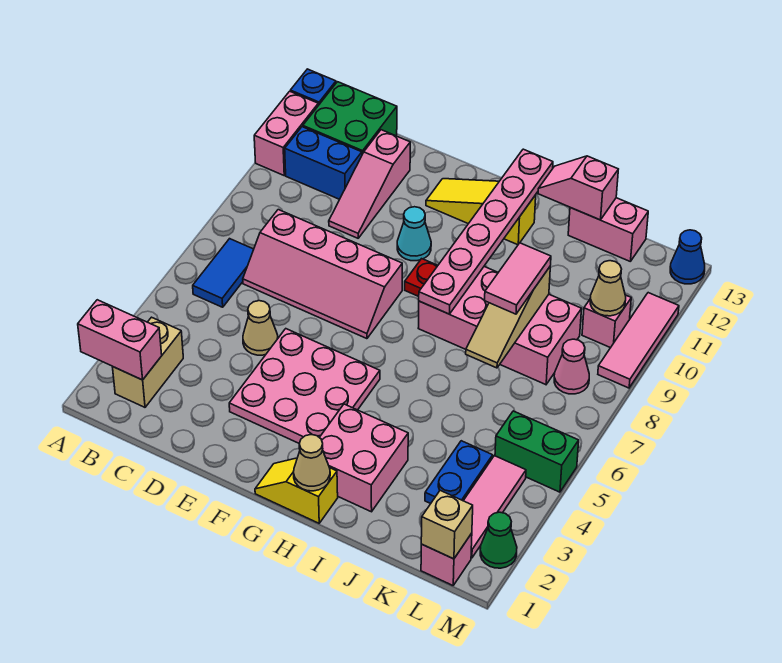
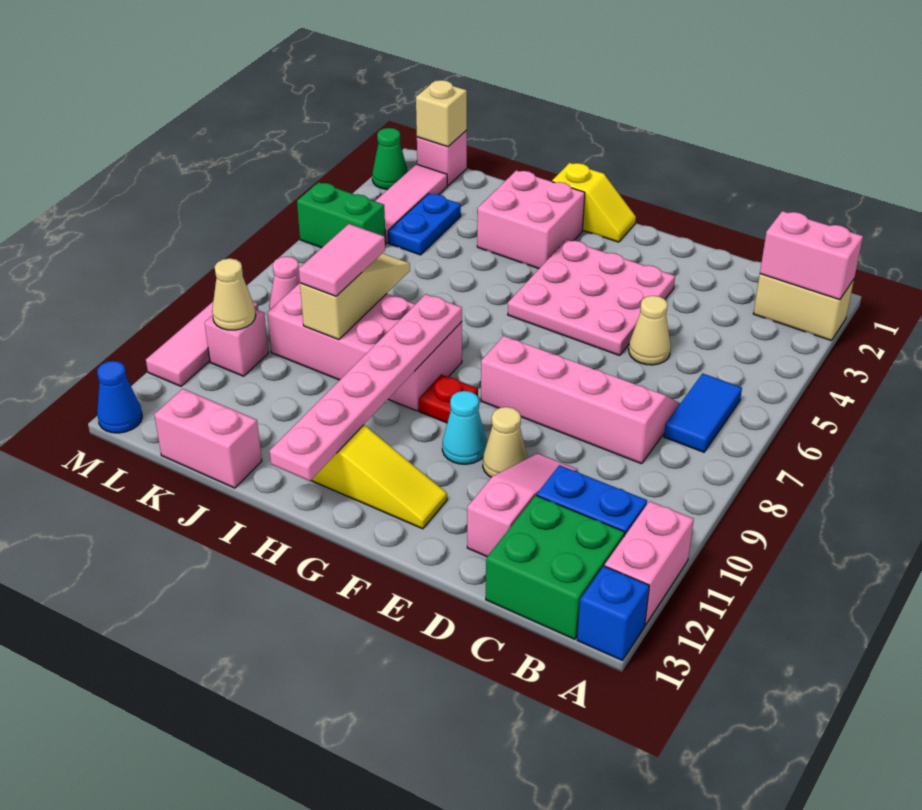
tan brick B2:B3 level 1 -> tan brick A2:B2 level 1
tan cone H1 level 2 -> tan cone E10 level 1
pink slope I13:J13 level 2 top J -> none

